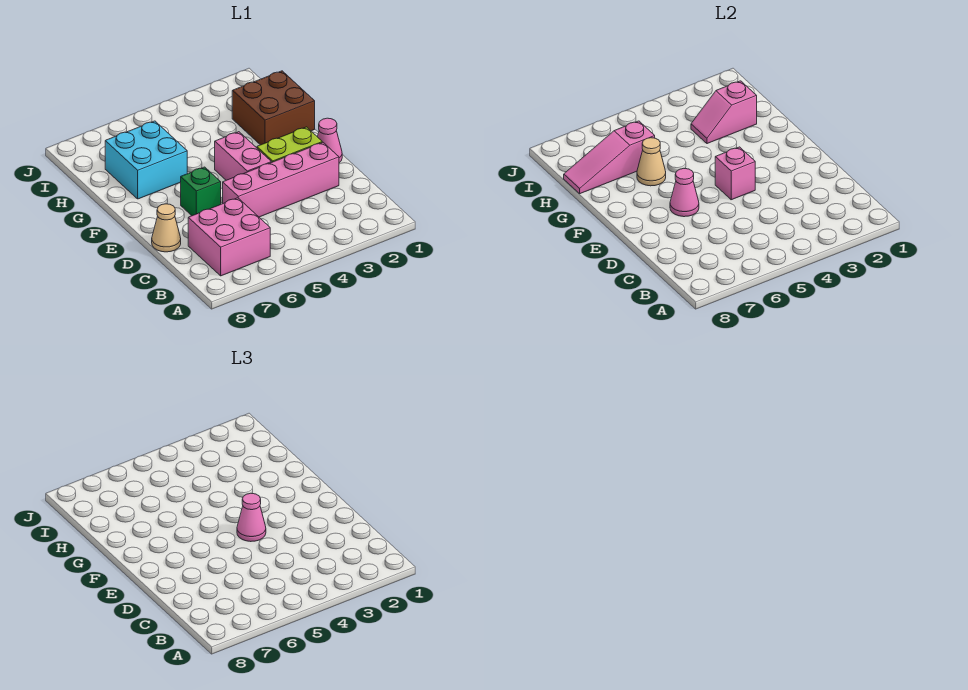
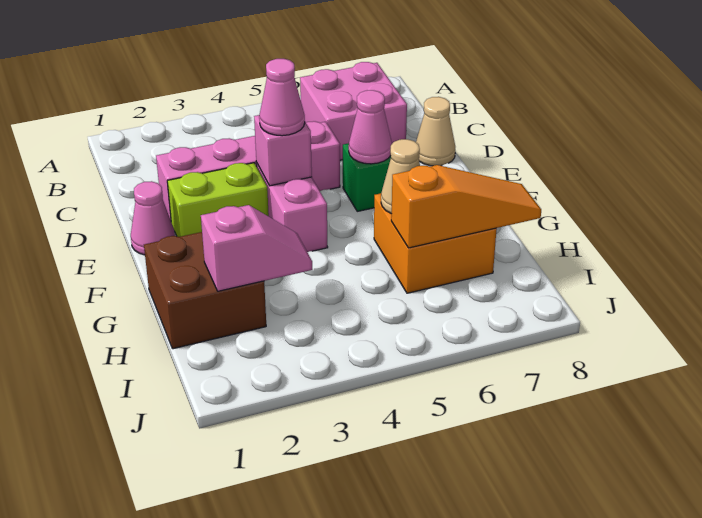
cyan brick G6:H7 level 1 -> orange brick G6:H7 level 1
pink slope H6:H8 level 2 top 6 -> orange slope H6:H8 level 2 top 6

